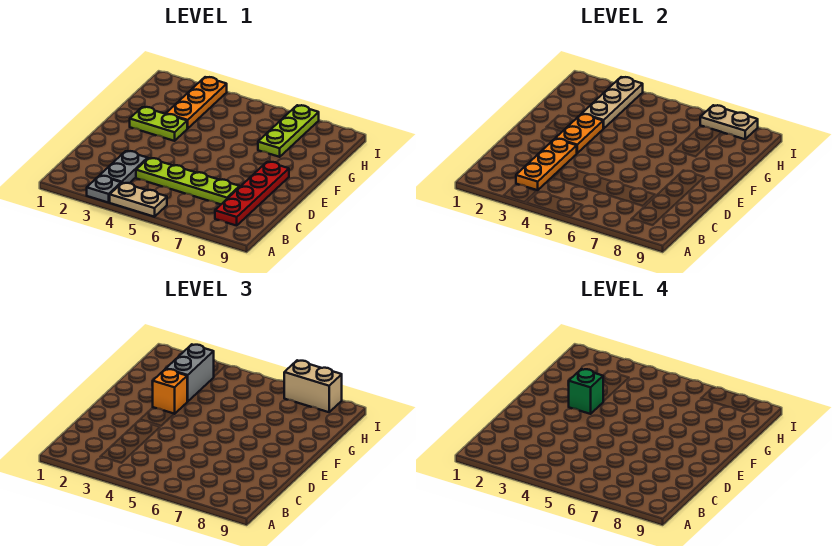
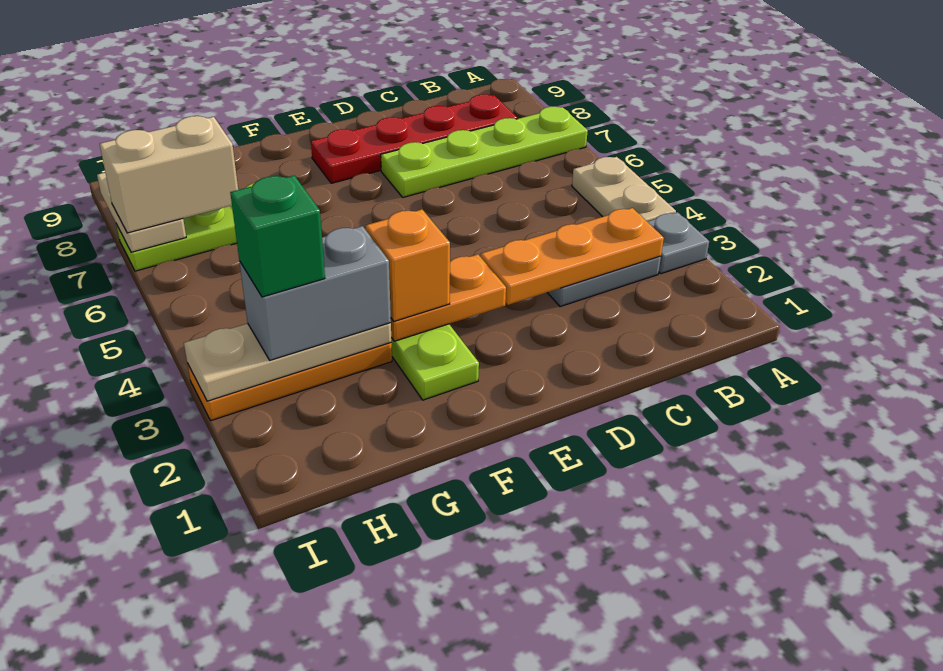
lime plate C4:C7 level 1 -> lime plate A7:D7 level 1
green brick F3 level 4 -> green brick H3 level 4
tan brick I7:I8 level 3 -> tan brick H7:I7 level 3

